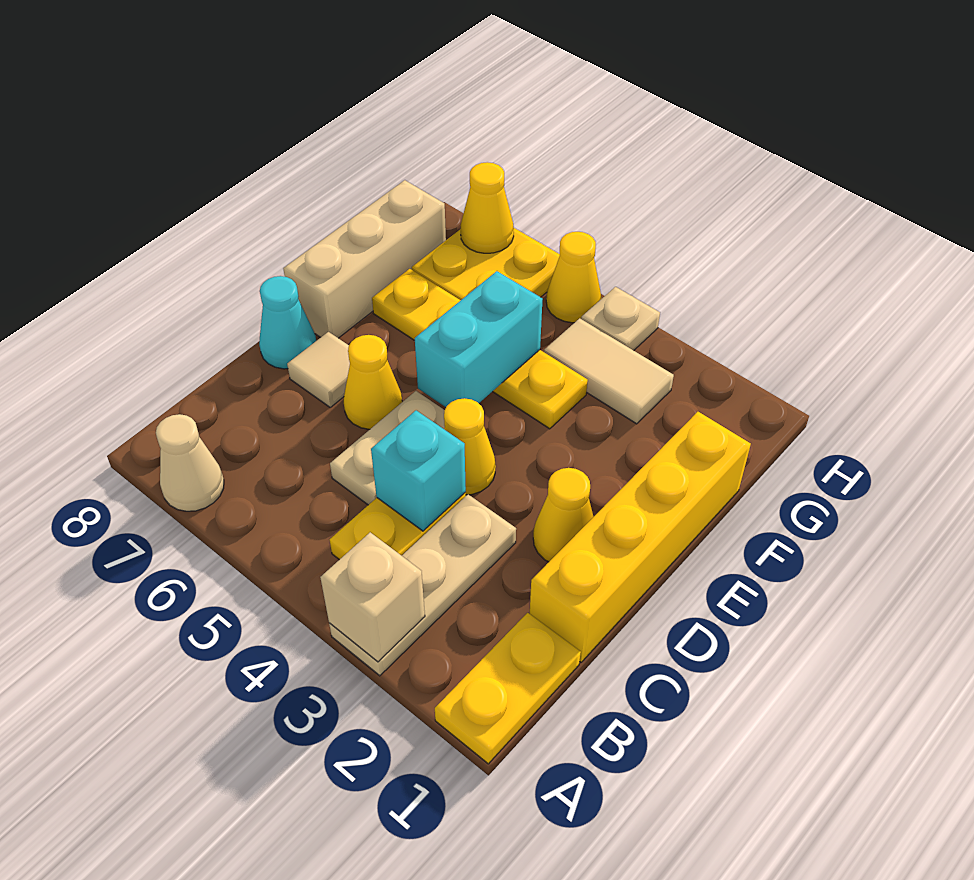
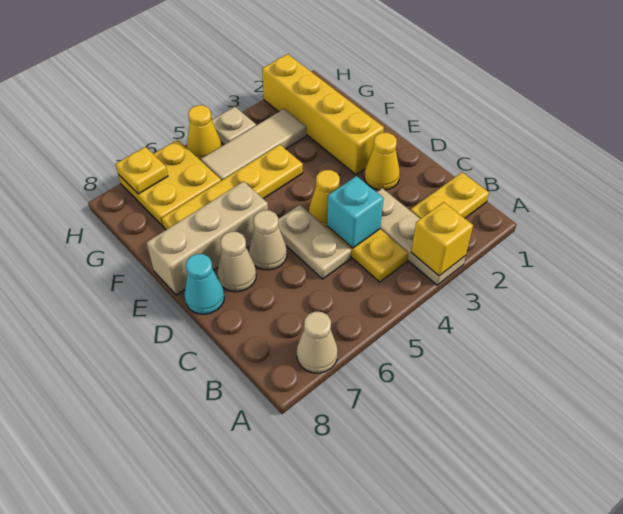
yellow plate A1:B1 level 1 -> yellow plate B1:B2 level 1
tan brick A3 level 2 -> yellow brick A3 level 2
yellow brick C1:F1 level 1 -> yellow brick E2:H2 level 1
yellow cone D6 level 1 -> tan cone D6 level 1
tan tile D7 level 1 -> tan cone D7 level 1
cyan brick E5:F5 level 2 -> none
tan brick E8:G8 level 1 -> tan brick E6:E8 level 1
tan tile G3:G4 level 1 -> tan tile G3:G5 level 1
yellow cone H7 level 2 -> yellow plate H7 level 2

